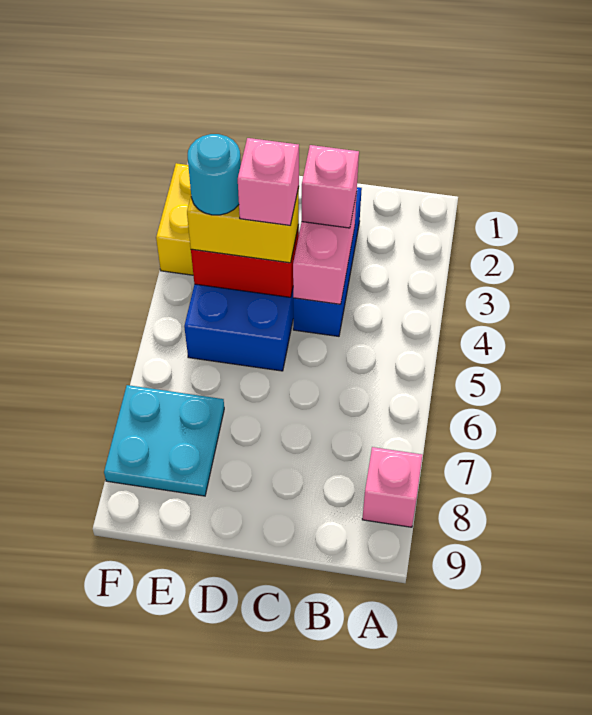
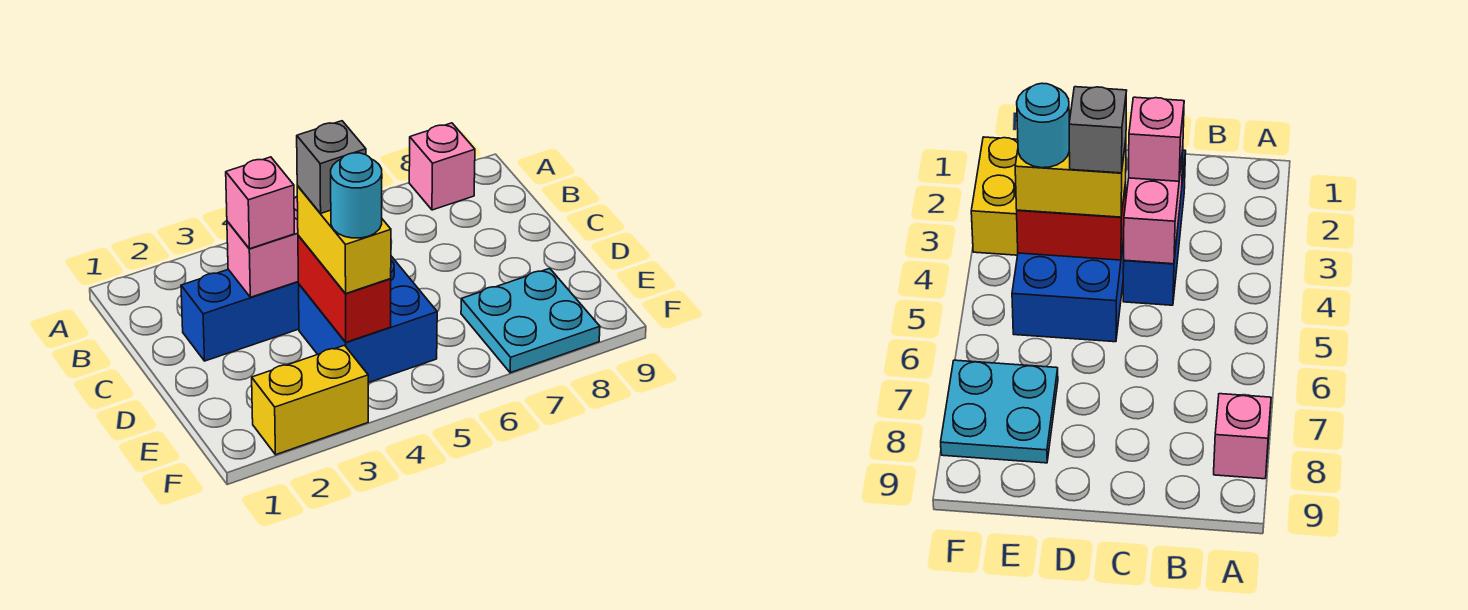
pink brick D4 level 4 -> grey brick D4 level 4

